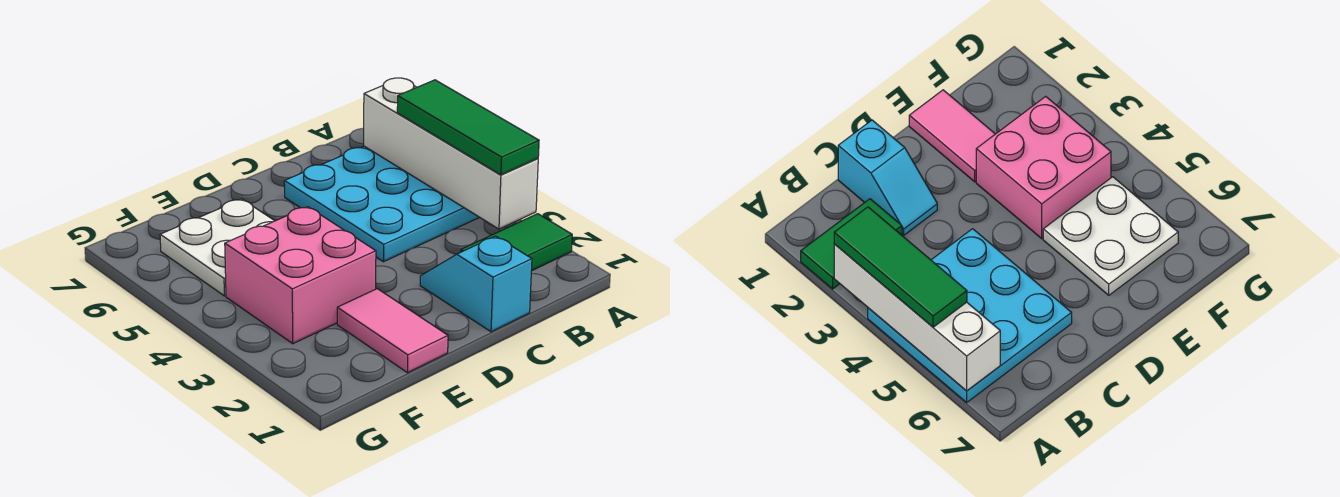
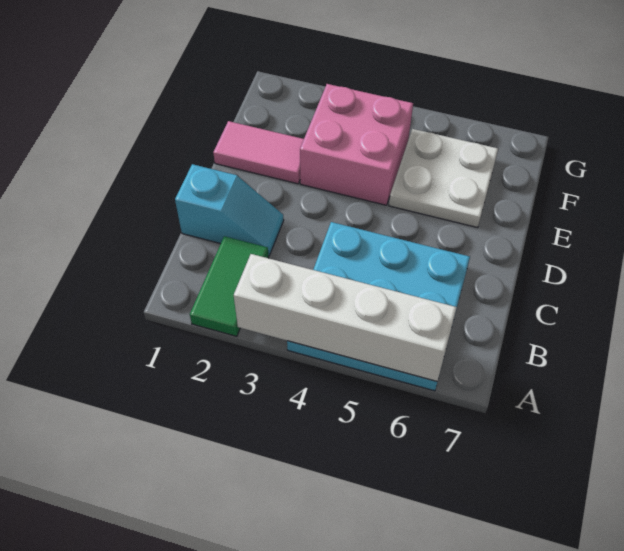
green tile A3:A5 level 3 -> none

